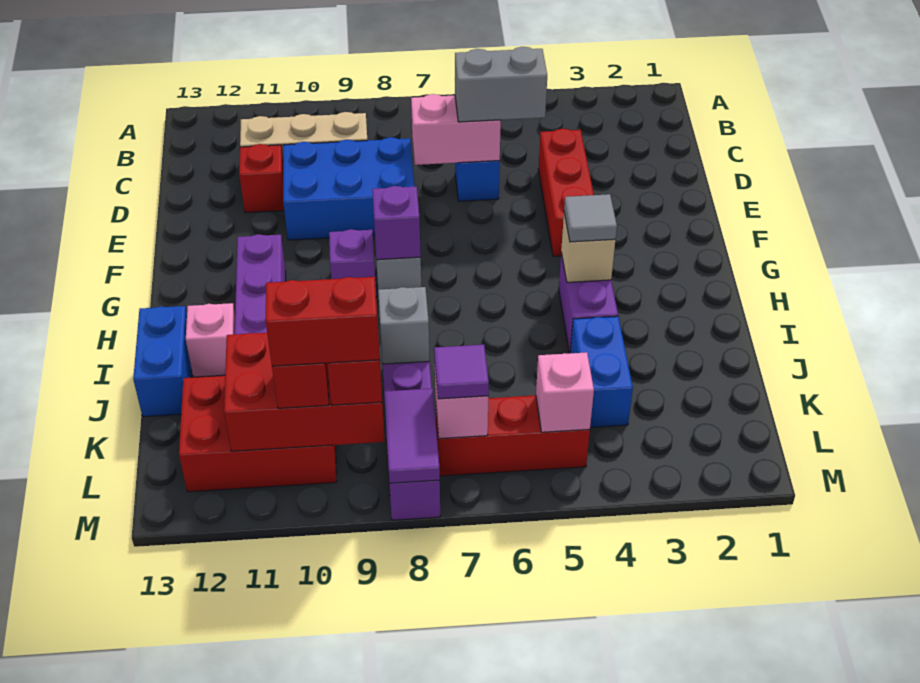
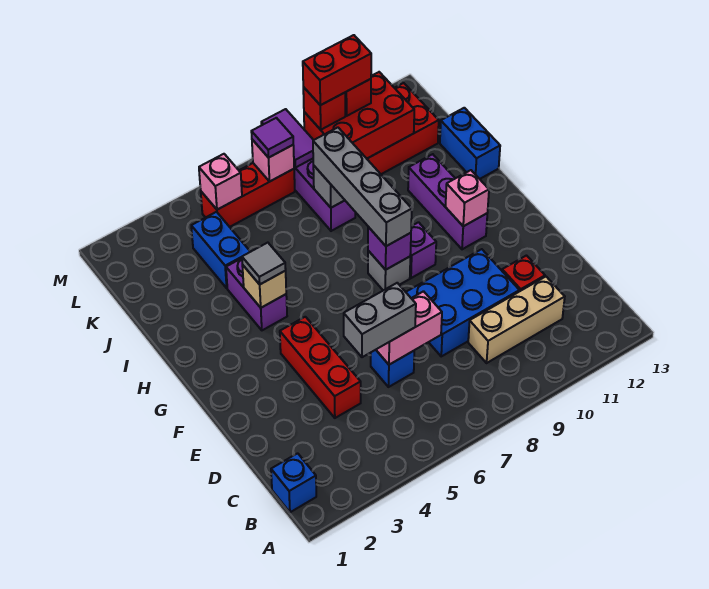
none -> blue brick B1 level 1
none -> grey brick G8:J8 level 3
pink brick I12 level 1 -> pink brick G11 level 2

